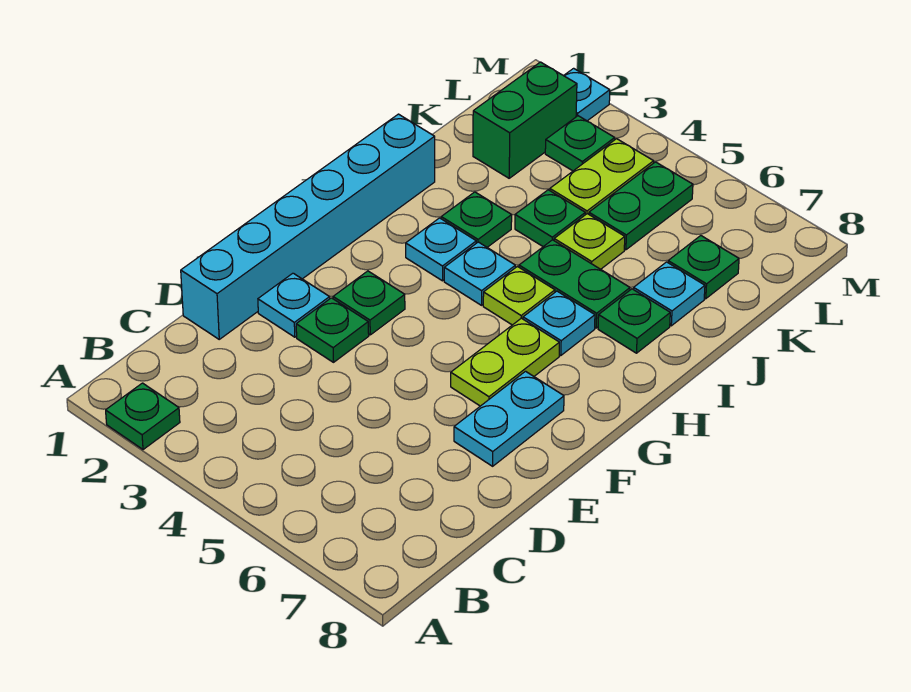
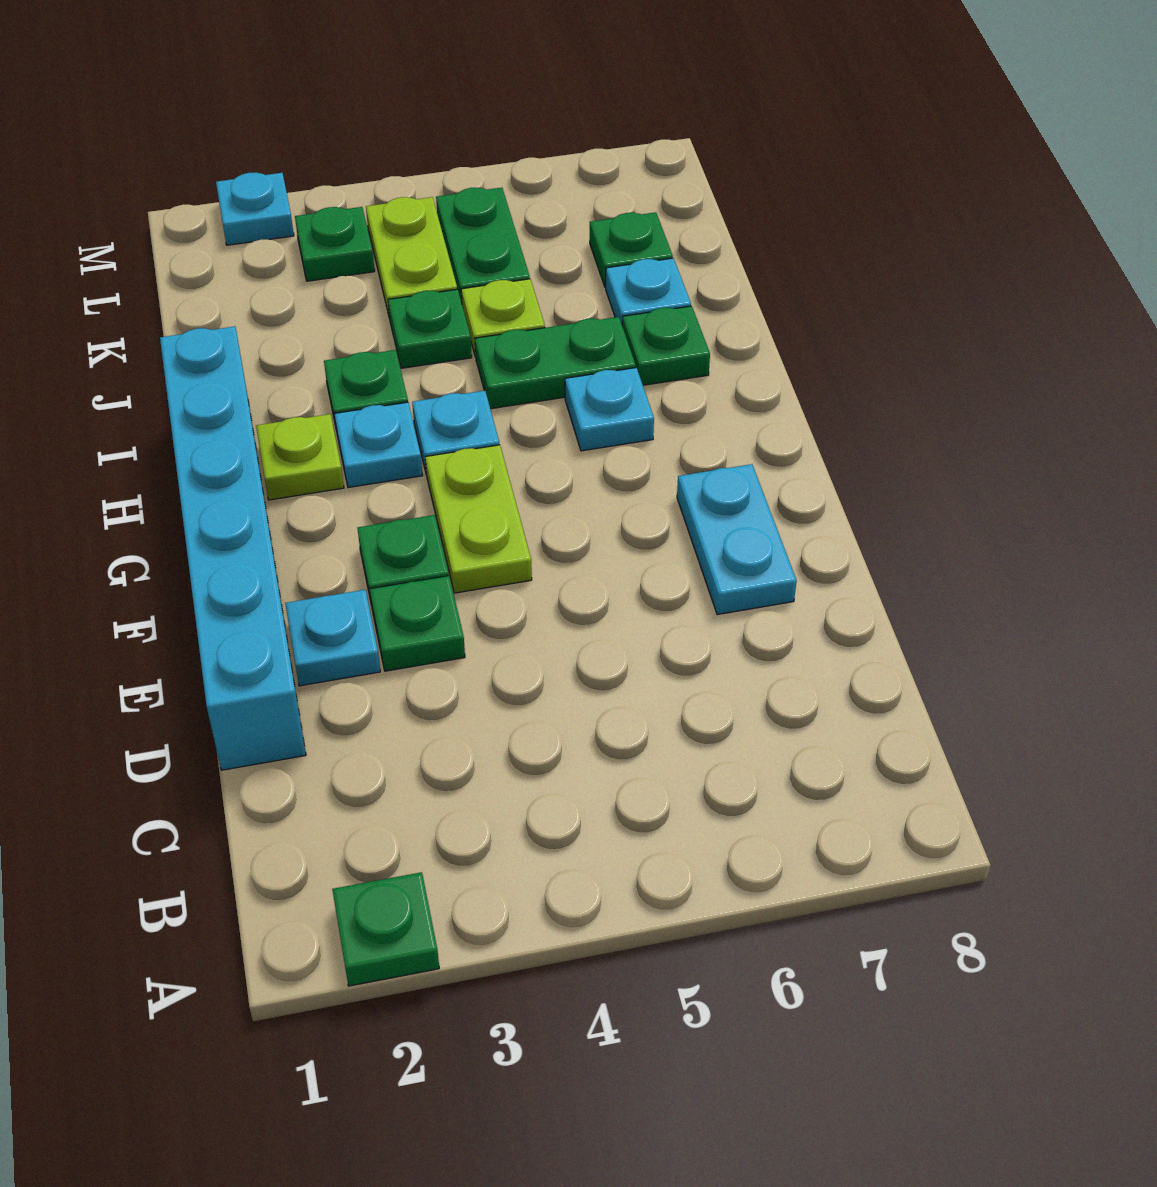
lime plate F6:G6 level 1 -> lime plate F4:G4 level 1
lime plate H5 level 1 -> lime plate H2 level 1
green brick K2:L2 level 1 -> none

